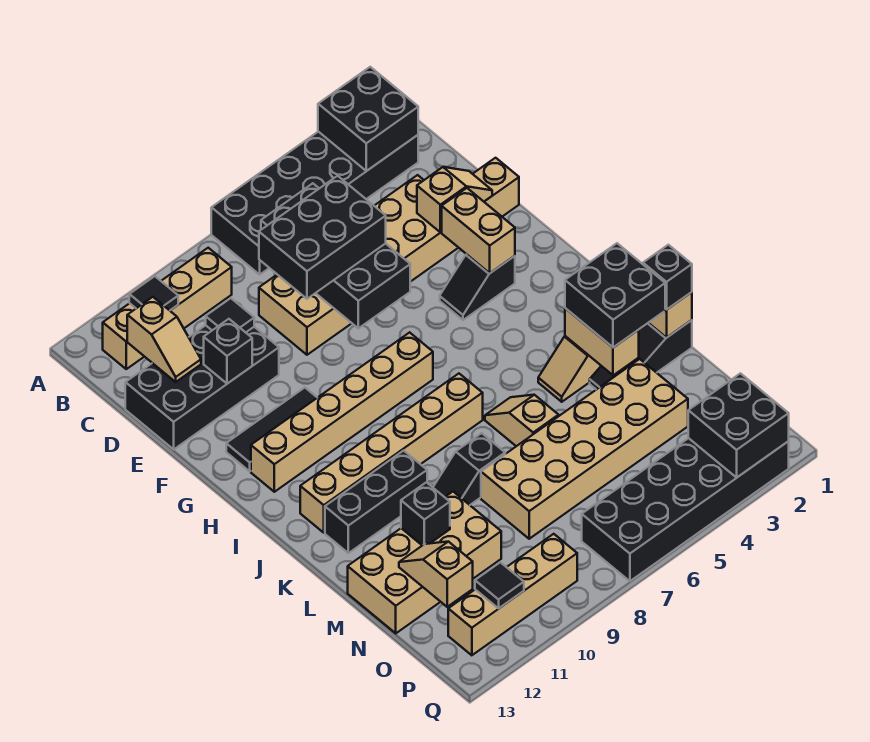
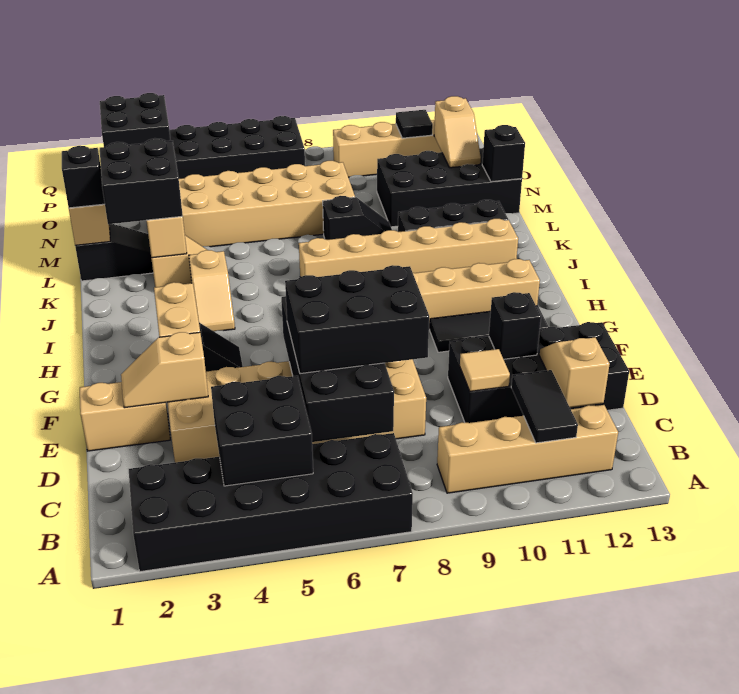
black brick A2:B3 level 2 -> black brick B4:C5 level 2
black tile B11 level 2 -> black tile B11:C11 level 2
black tile D10 level 2 -> tan tile D10 level 2
tan slope K6:L6 level 1 top L -> tan slope I4:J4 level 1 top J
tan brick M10:N13 level 1 -> black brick M10:N13 level 1
black brick M11 level 2 -> black brick M13 level 2

